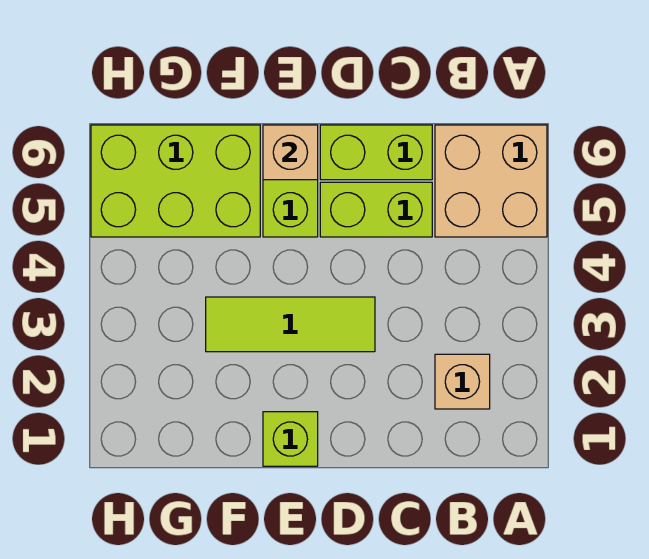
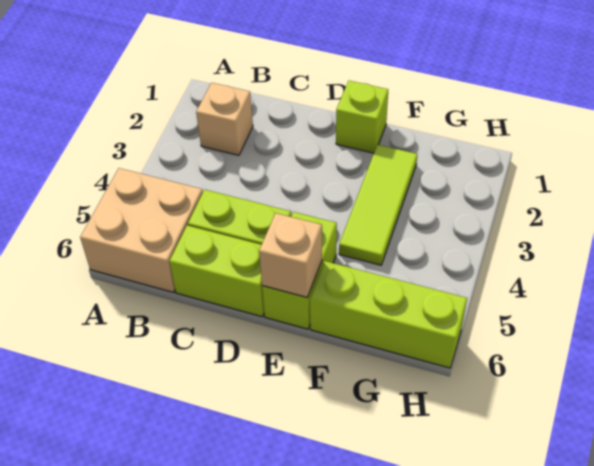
lime tile D3:F3 level 1 -> lime tile F2:F4 level 1
lime brick F5:H6 level 1 -> lime brick F6:H6 level 1

